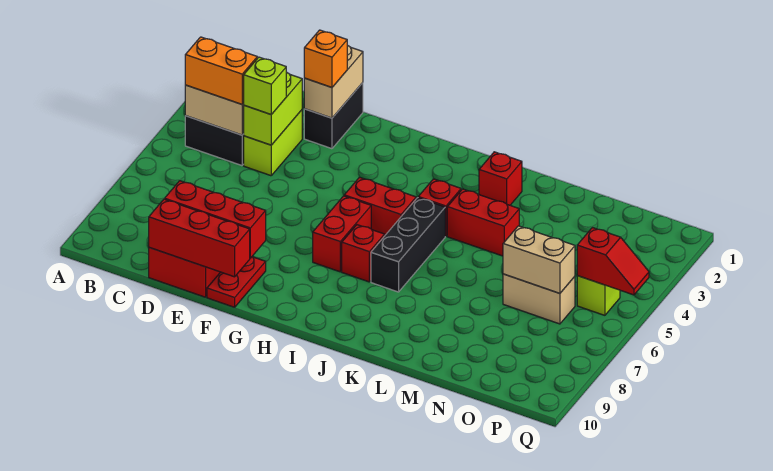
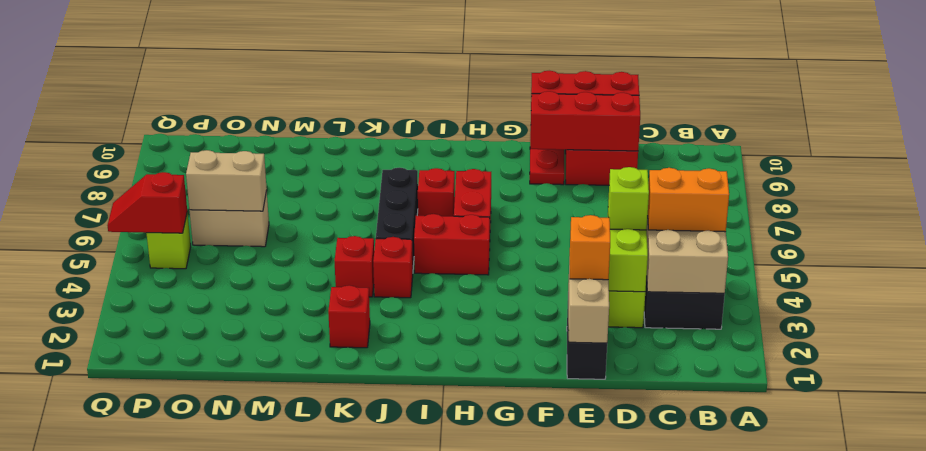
red brick K4:L4 level 1 -> red brick K4 level 1

